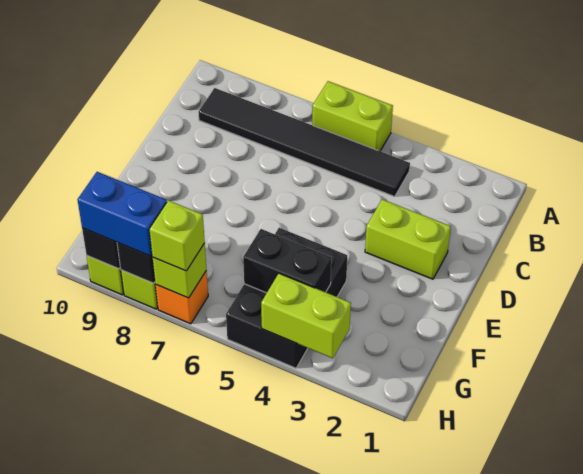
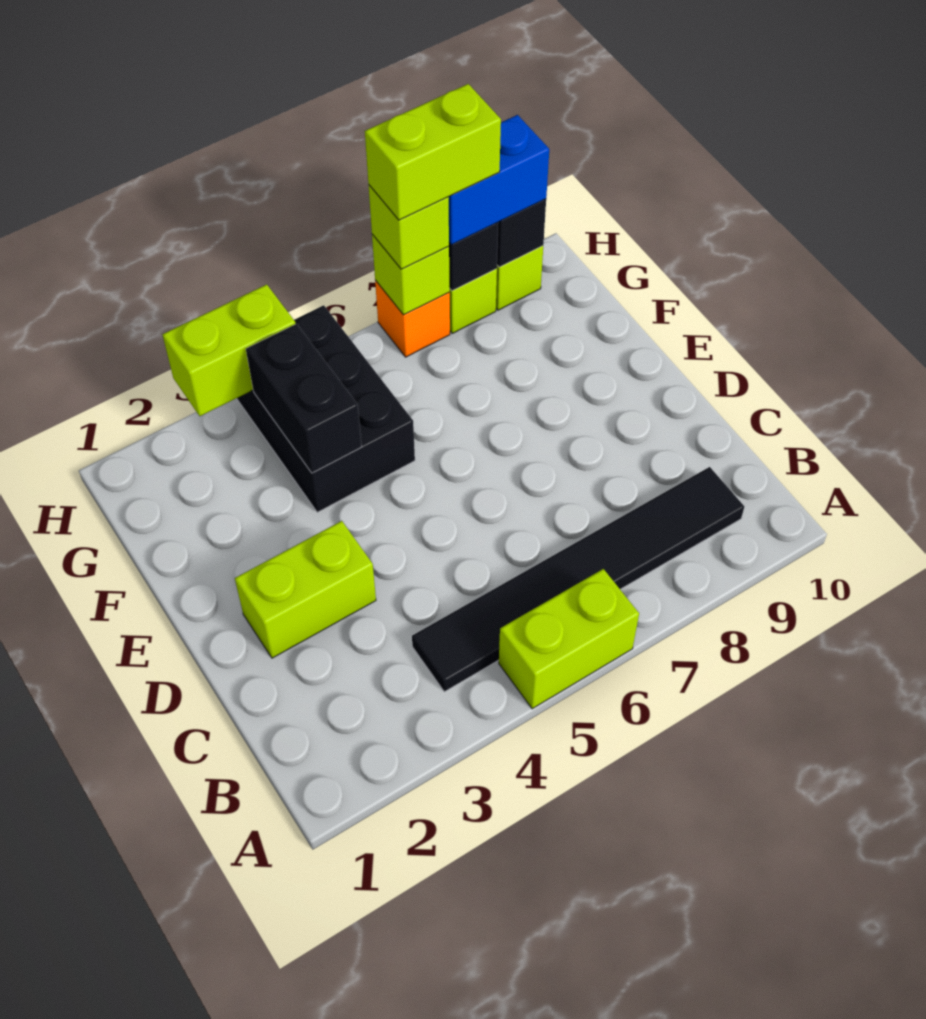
black brick G4:G5 level 2 -> black brick F4:G4 level 2
none -> lime brick H7:H8 level 4

